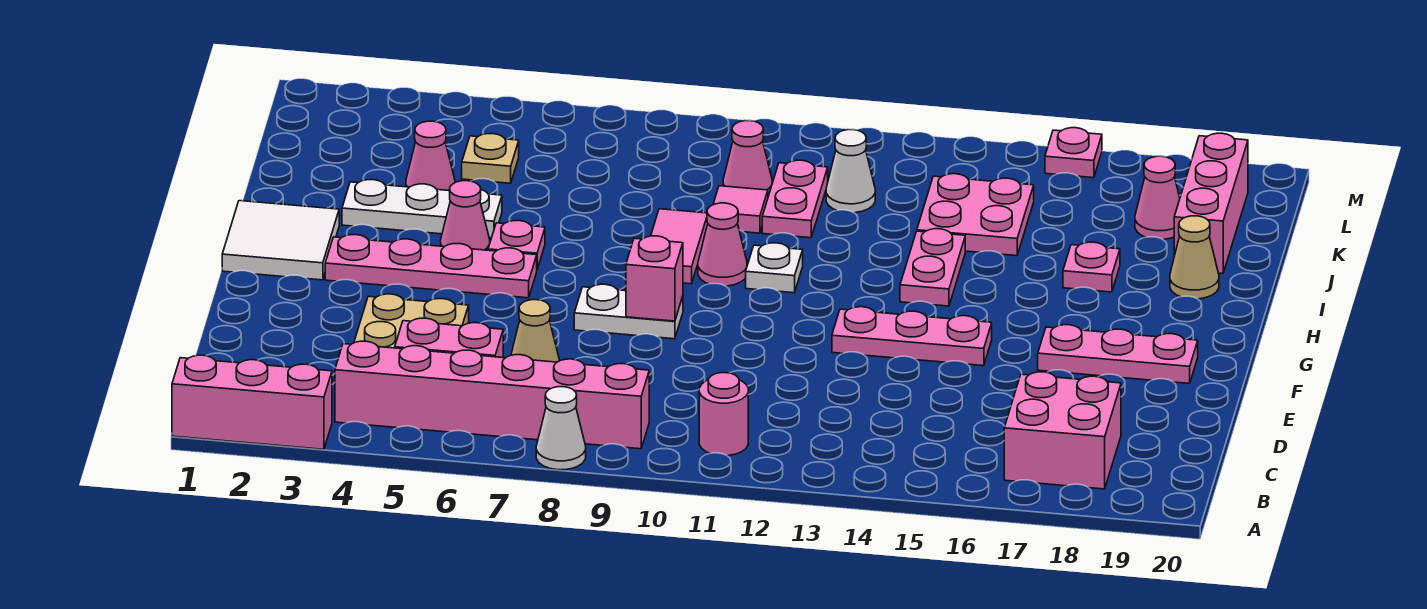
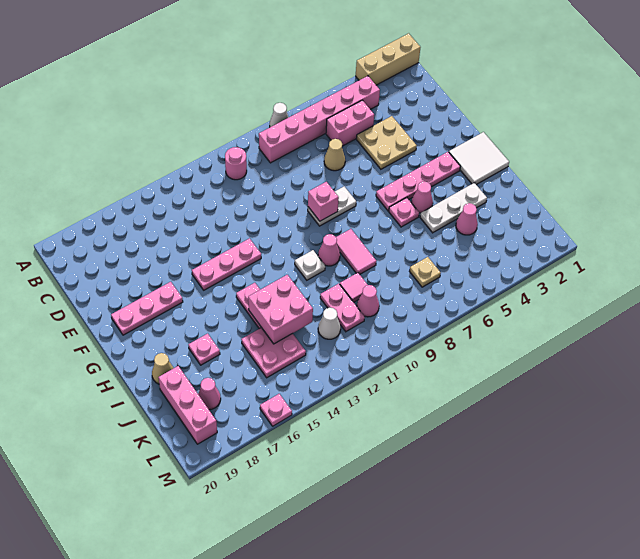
pink brick A1:A3 level 1 -> tan brick A1:A3 level 1
pink brick B17:C18 level 1 -> pink brick I13:J14 level 2
tan plate K5 level 1 -> tan plate K7 level 1

